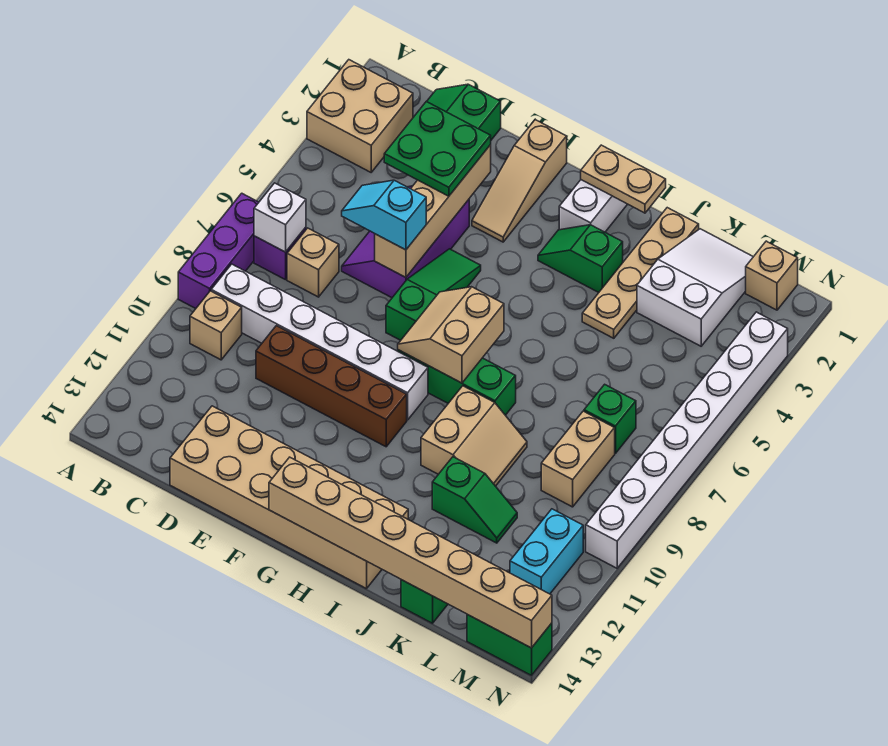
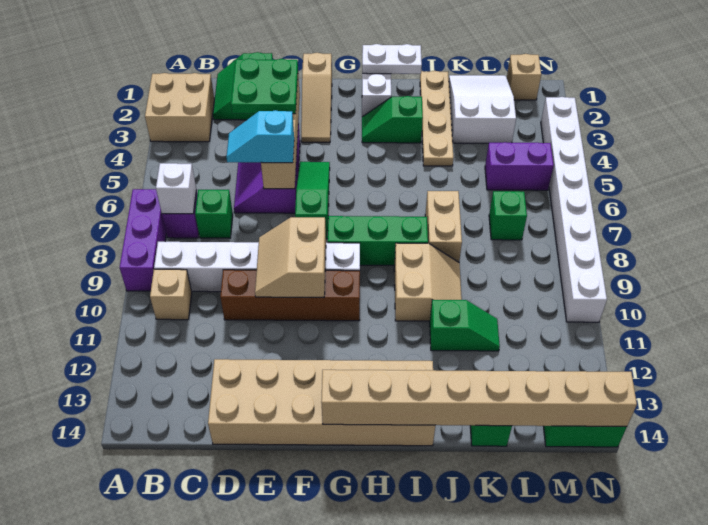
tan brick C7 level 1 -> green brick C7 level 1
tan slope G7:H8 level 2 top H -> tan slope E9:F10 level 2 top F
tan plate H1:I1 level 2 -> white plate H1:I1 level 2
none -> purple brick L5:M5 level 1
tan brick L8:L9 level 1 -> tan brick J7:J8 level 1
cyan brick M11:M12 level 1 -> none

